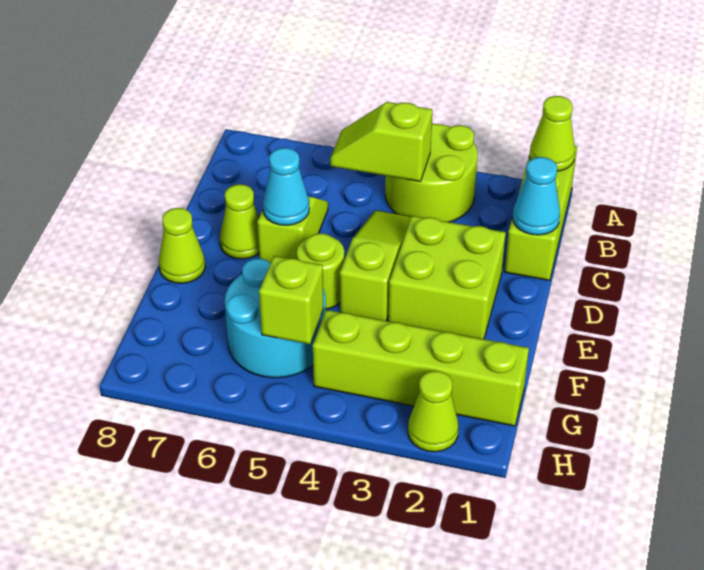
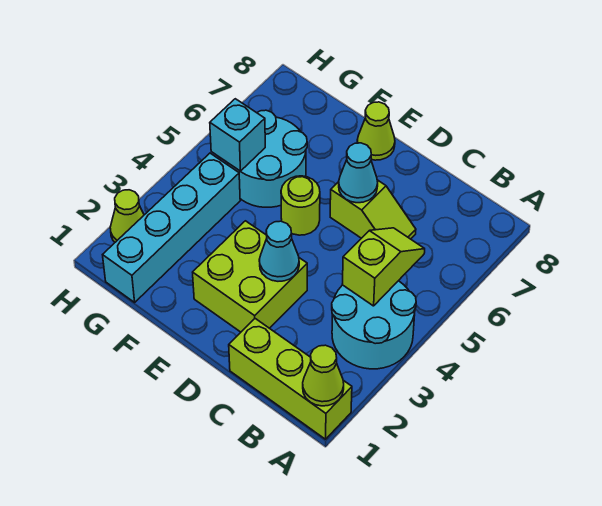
lime round brick A3:B4 level 1 -> cyan round brick A3:B4 level 1
cyan cone C1 level 2 -> cyan cone D3 level 2
lime slope C4:E4 level 1 top E -> none
lime cone D7 level 1 -> none
lime brick G1:G4 level 1 -> cyan brick G1:G4 level 1
lime brick G5 level 2 -> cyan brick G5 level 2

